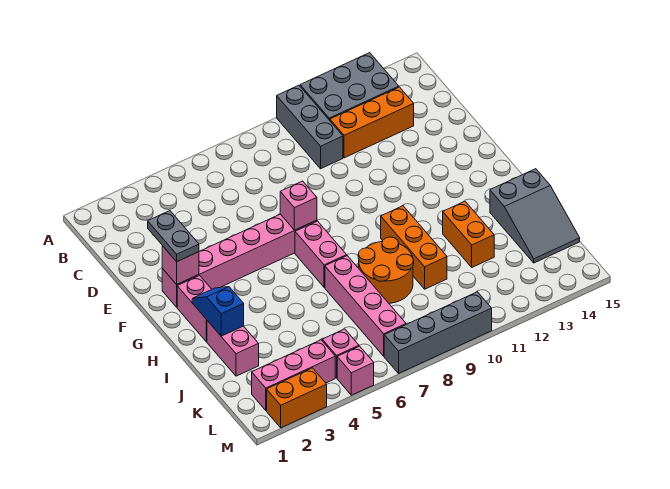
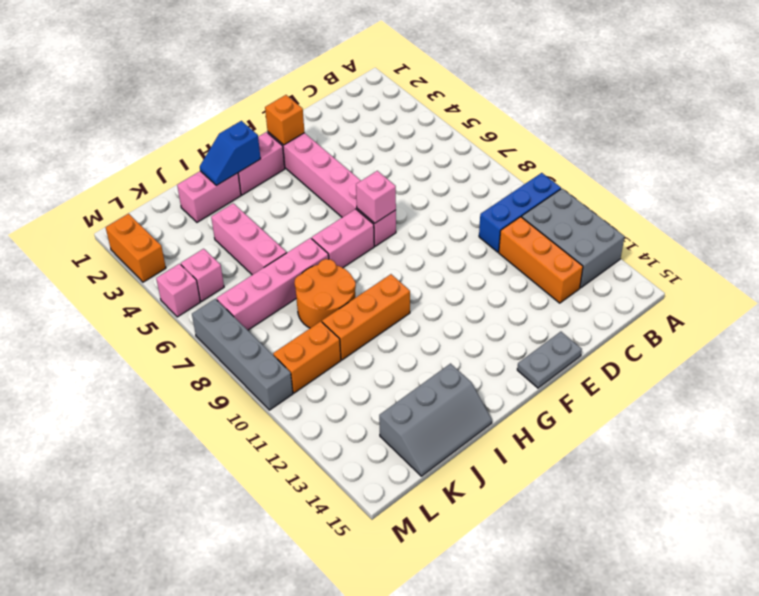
grey brick A10:C10 level 1 -> blue brick A10:C10 level 1
grey plate E2:F2 level 3 -> grey plate E15:F15 level 1
pink brick F2 level 2 -> orange brick F2 level 2
blue slope H2:I2 level 2 top I -> blue slope H2:I2 level 2 top H
orange brick I12:J12 level 1 -> orange brick K10:L10 level 1
grey slope I14:K15 level 1 top I -> grey slope I14:K15 level 1 top 14
pink brick L2:L4 level 1 -> pink brick J4:J6 level 1

